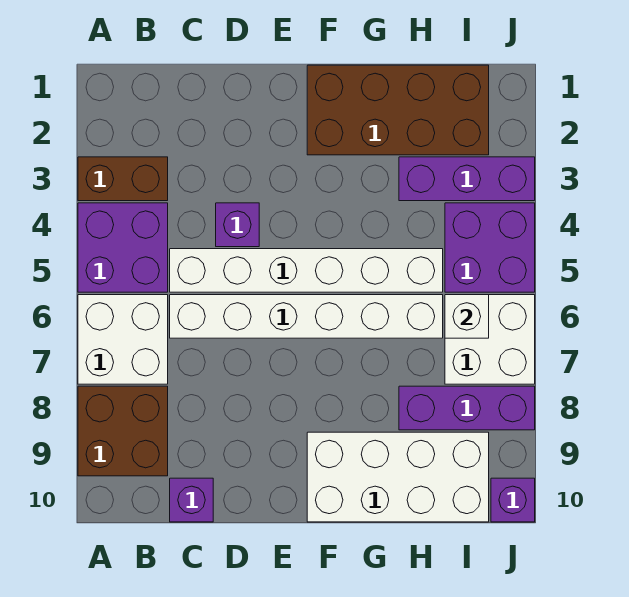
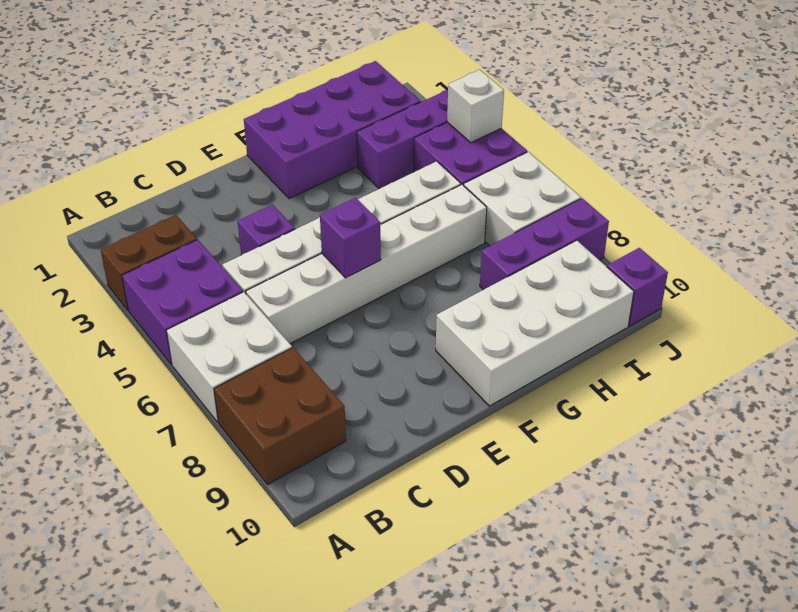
purple brick C10 level 1 -> purple brick E6 level 2
brown brick F1:I2 level 1 -> purple brick F1:I2 level 1
white brick I6 level 2 -> white brick J4 level 2

